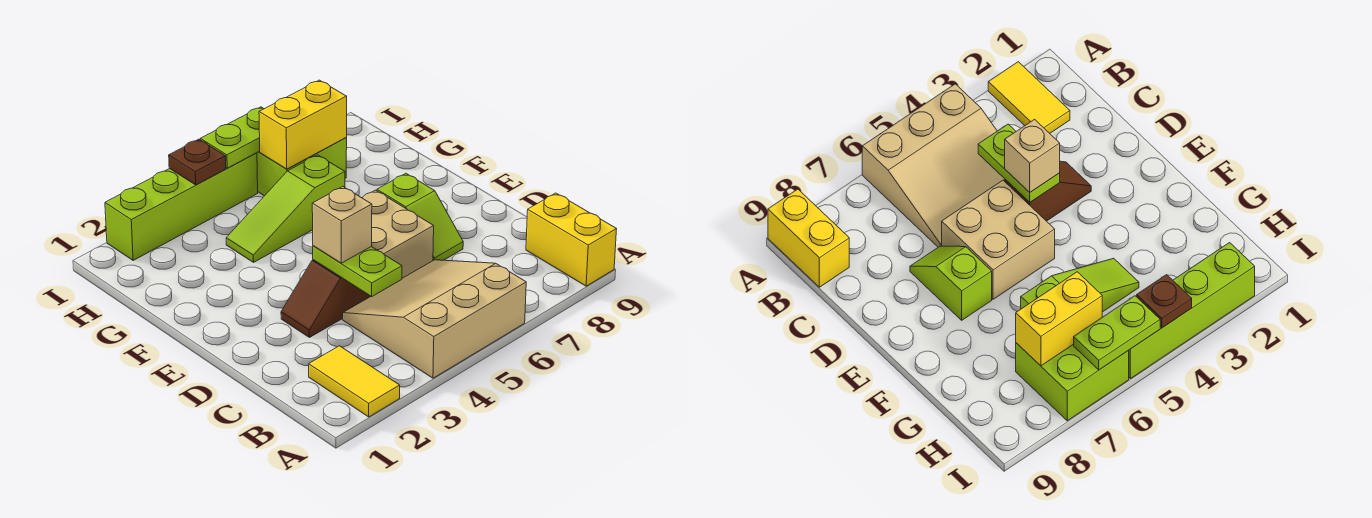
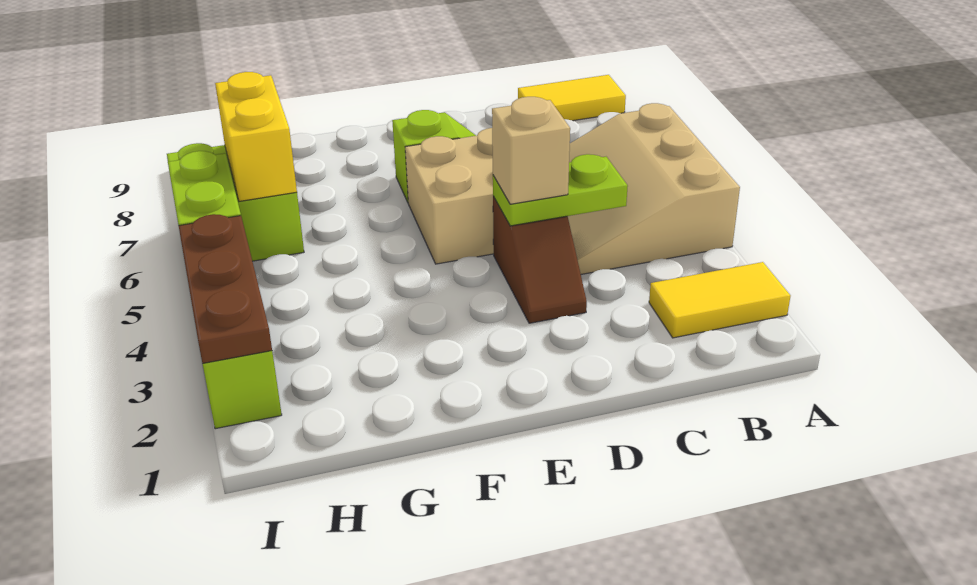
yellow brick A9:B9 level 1 -> yellow tile A9:B9 level 1
lime slope G4:G6 level 1 top 6 -> none
brown plate I4 level 2 -> brown plate I2:I4 level 2

